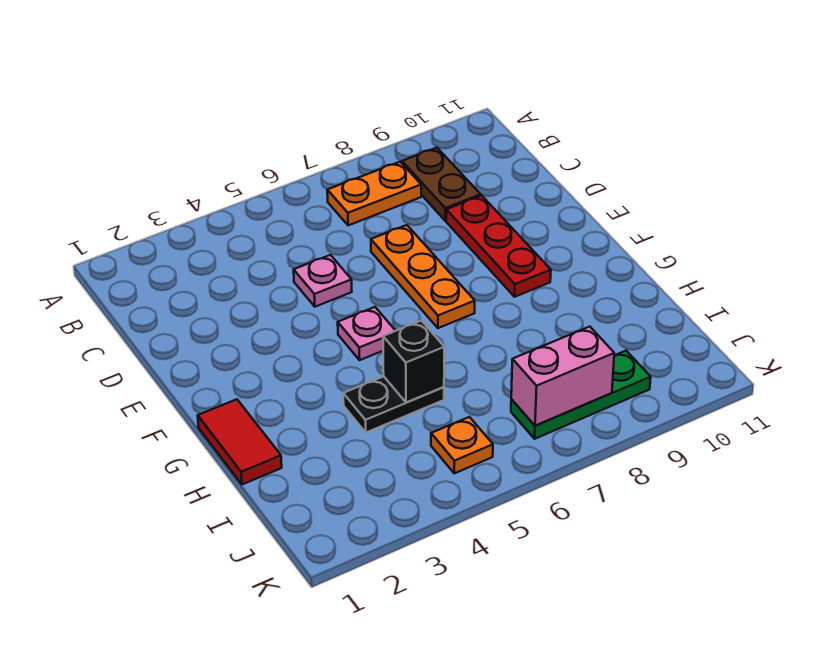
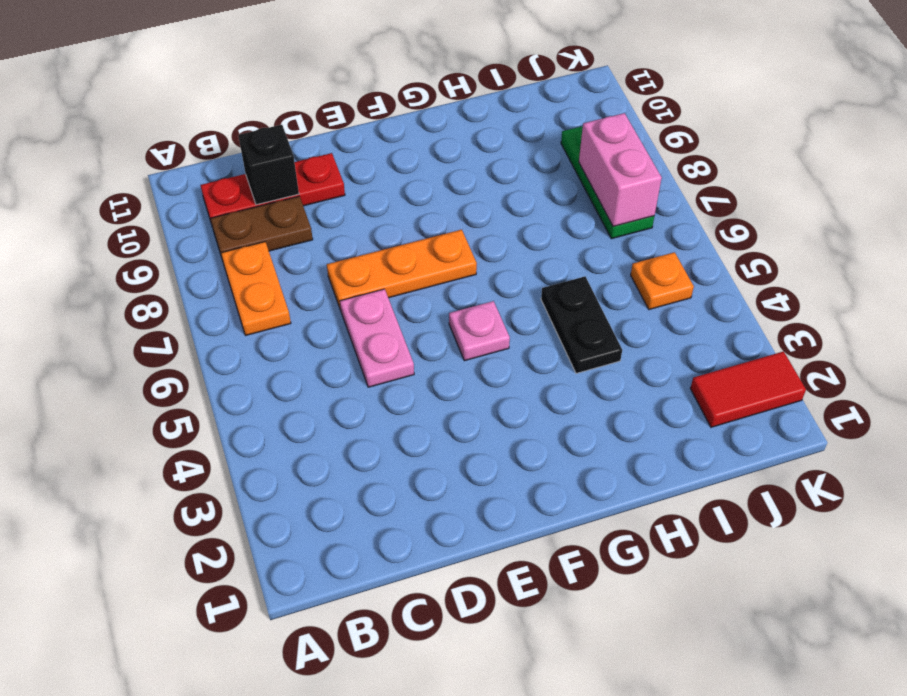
pink plate D5 level 1 -> pink plate D5:D6 level 1
red plate D9:F9 level 1 -> red plate B10:D10 level 1
red tile G1:H1 level 1 -> red tile J2:K2 level 1
black brick H5 level 2 -> black brick C10 level 2

